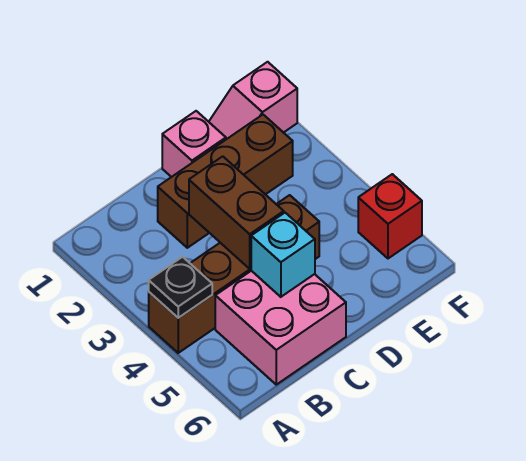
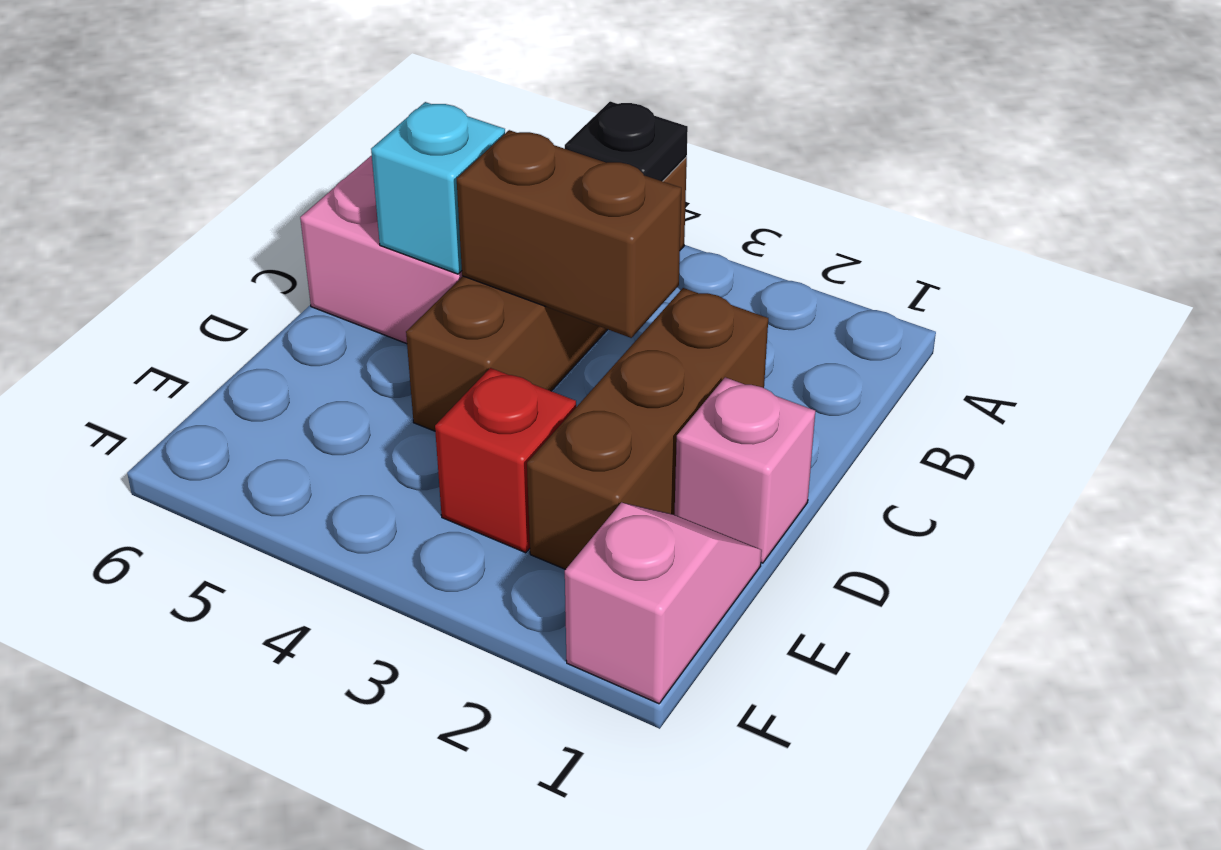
red brick F5 level 1 -> red brick E3 level 1

